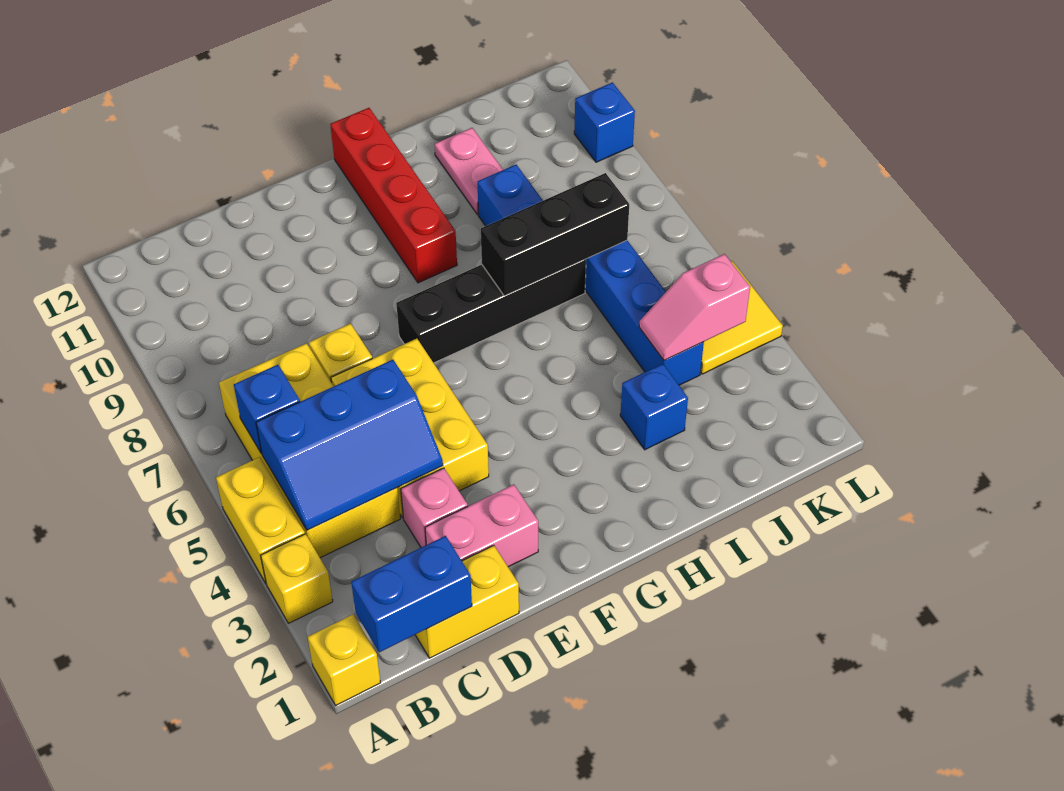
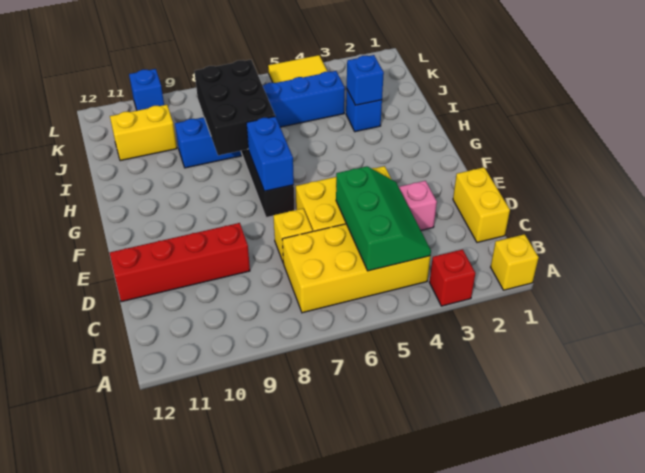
yellow brick A3 level 1 -> red brick A3 level 1
yellow brick A4:A5 level 1 -> yellow brick J10:J11 level 1
blue brick B1:C1 level 2 -> blue brick F7:G7 level 2
blue slope B4:D5 level 2 top 5 -> green slope B4:D5 level 2 top 5
blue brick B6 level 2 -> blue brick I3 level 2
pink brick D2:E2 level 1 -> none
red brick G9:G12 level 1 -> red brick D9:D12 level 1
black brick H7:J7 level 2 -> black brick H7:J8 level 2
pink plate I10:I11 level 1 -> none
pink slope J4:K4 level 2 top K -> none

